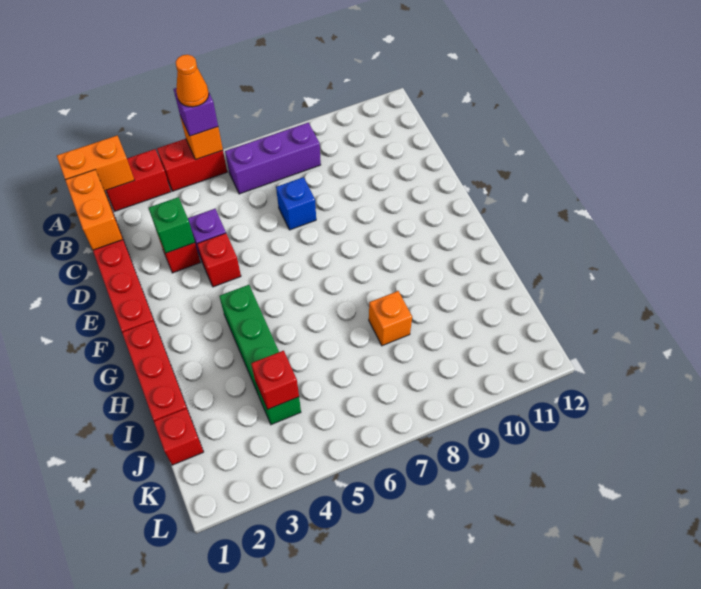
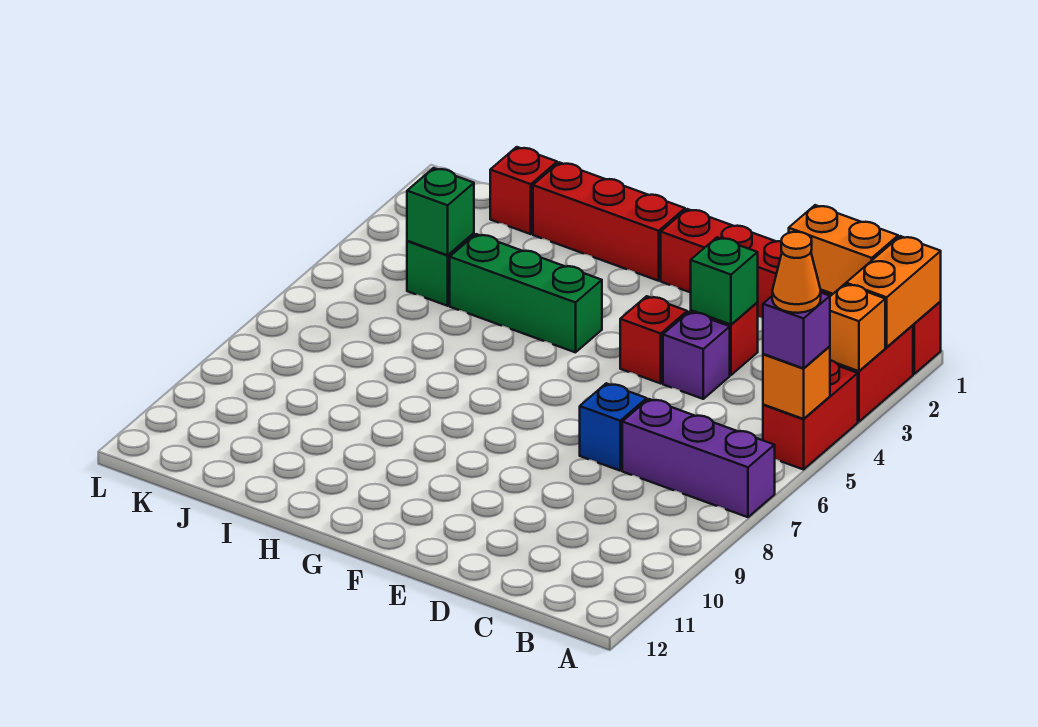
purple brick B6:B8 level 1 -> purple brick A7:C7 level 1
orange brick I8 level 1 -> orange brick A3 level 2
red brick J4 level 2 -> green brick J4 level 2

